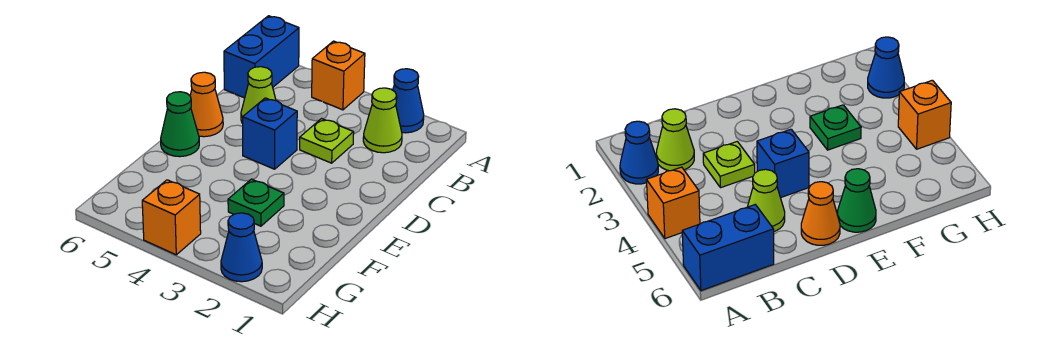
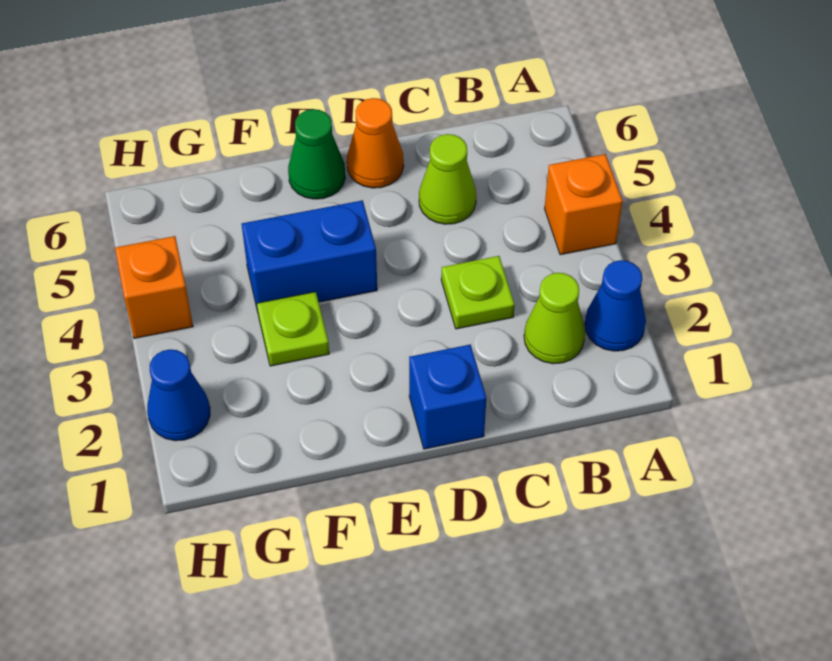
blue brick A6:B6 level 1 -> blue brick E4:F4 level 1
blue brick D4 level 1 -> blue brick D1 level 1
green plate F3 level 1 -> lime plate F3 level 1

